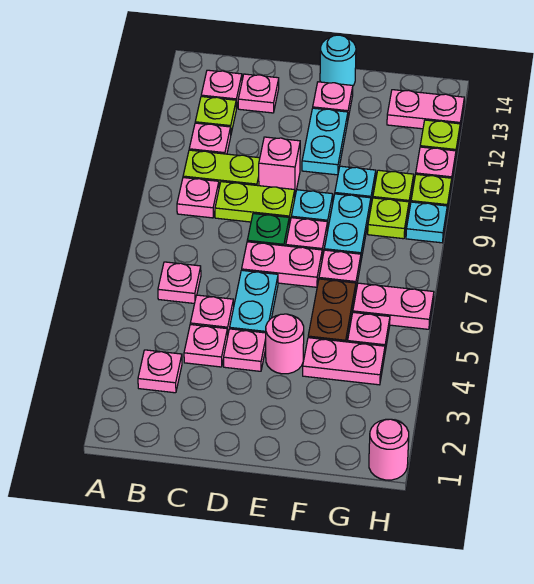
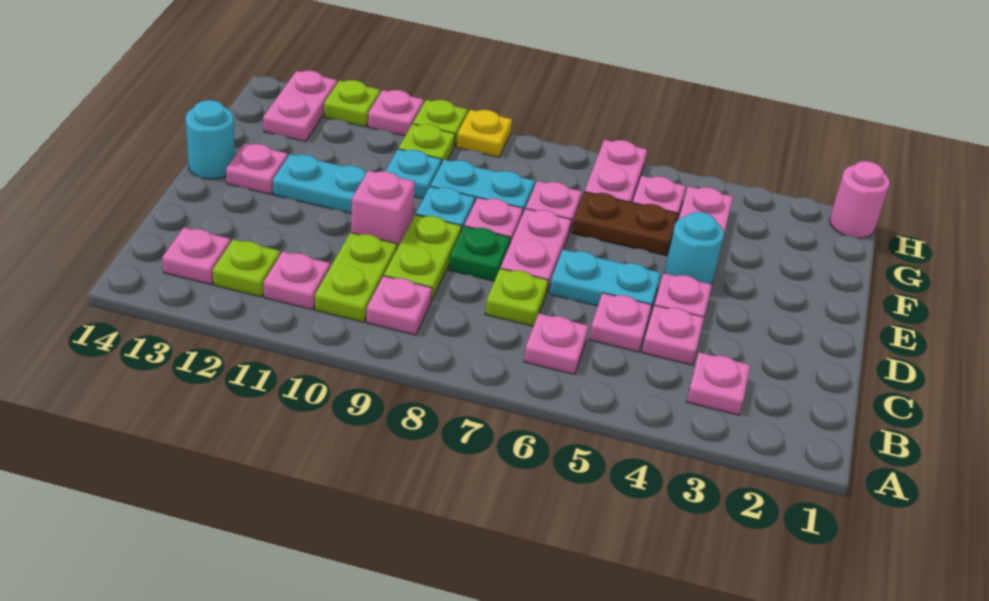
pink plate C13 level 1 -> none
pink round brick E4 level 1 -> cyan round brick E4 level 1
lime plate G9 level 1 -> lime plate C7 level 1
cyan plate H9 level 1 -> yellow plate H9 level 1

